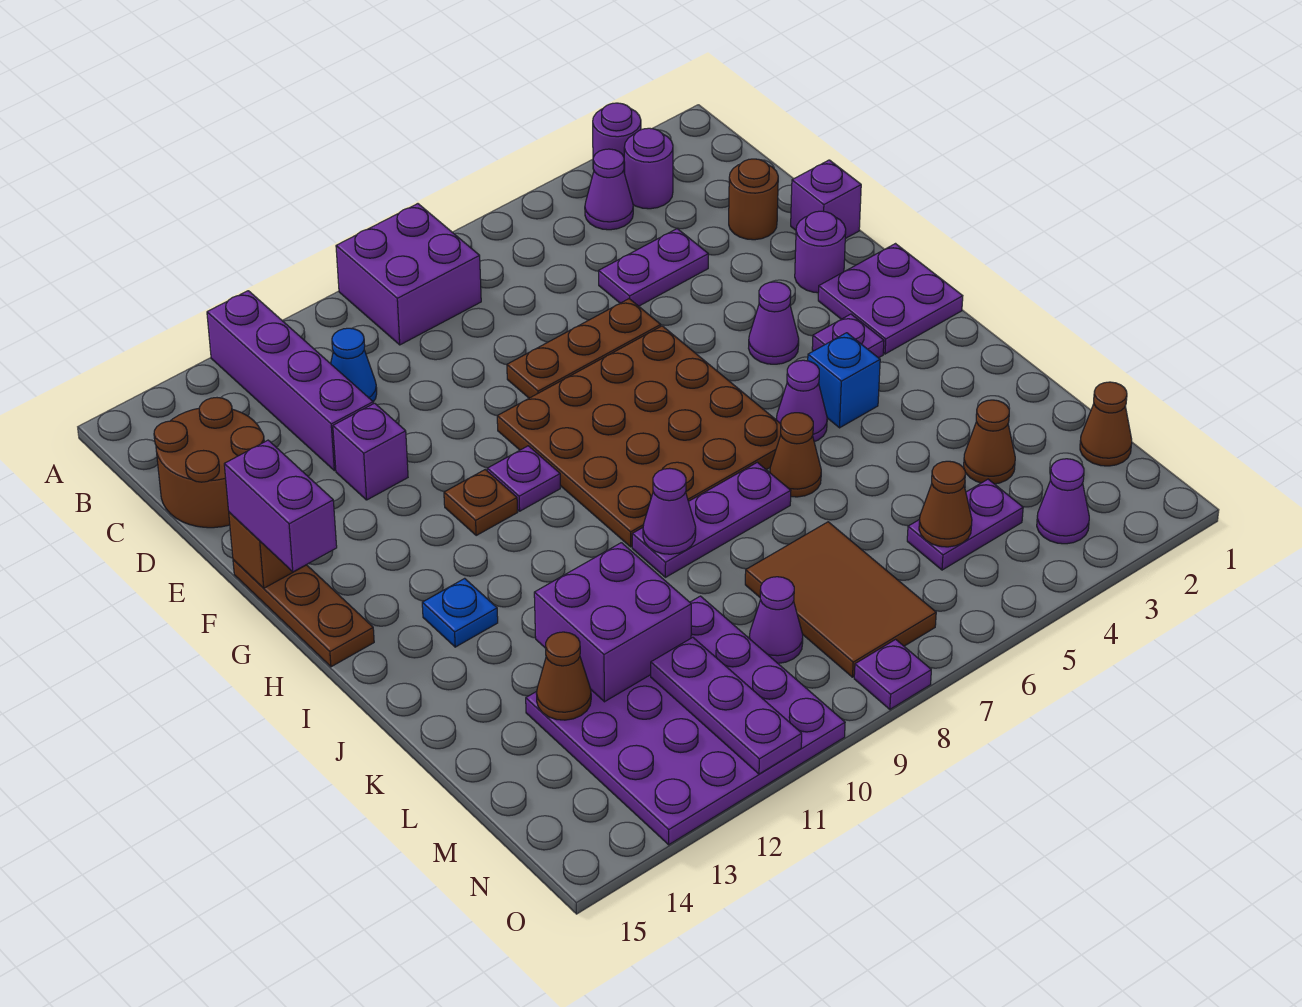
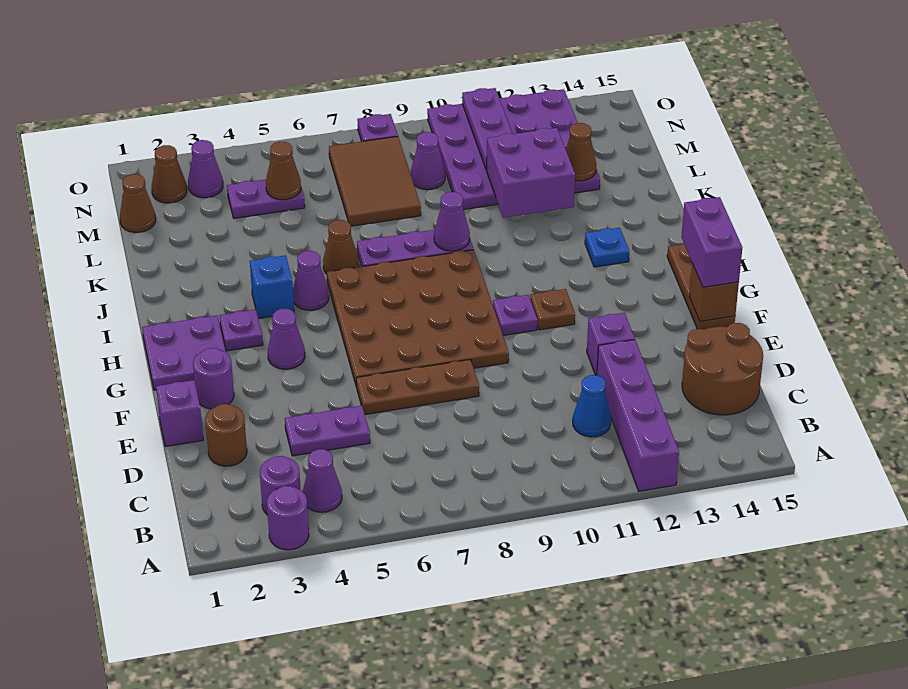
purple brick A8:B9 level 1 -> none
brown cone L3 level 1 -> brown cone N2 level 1

